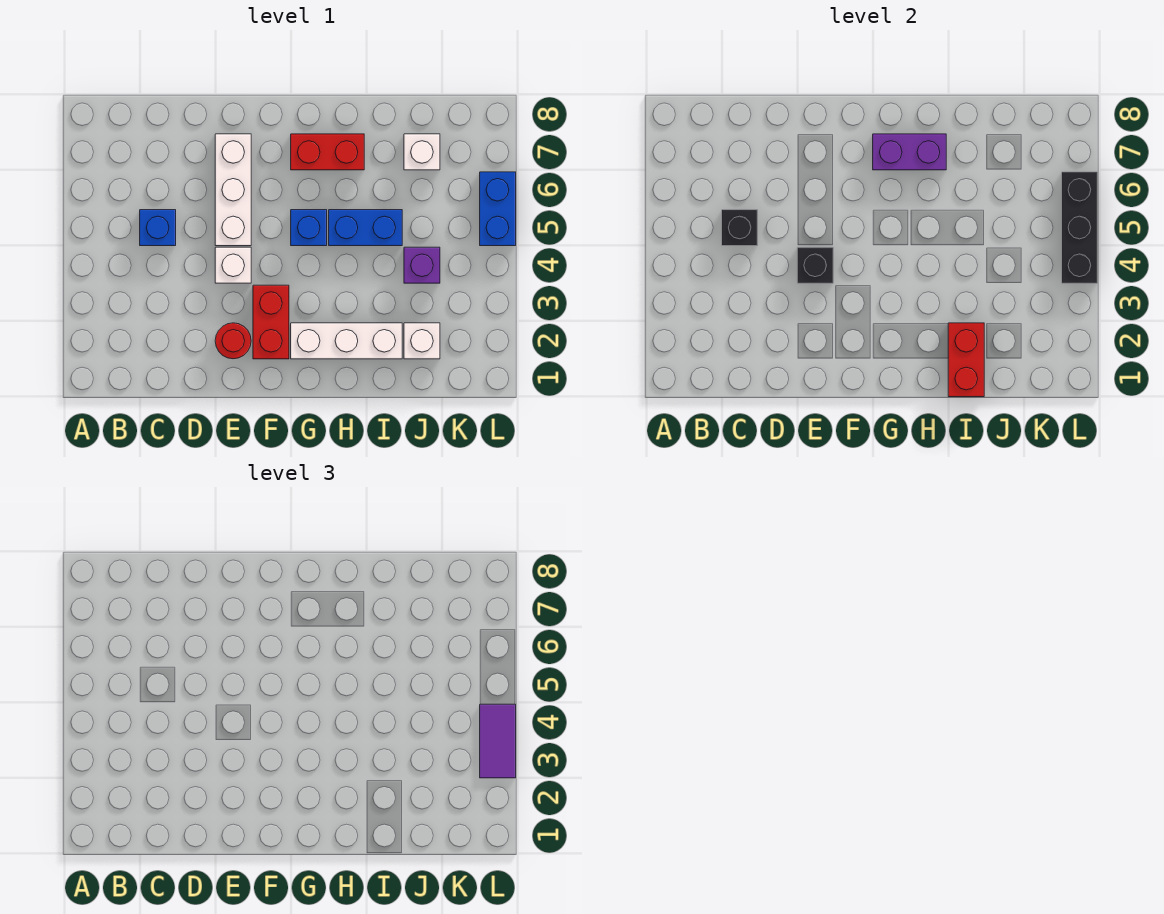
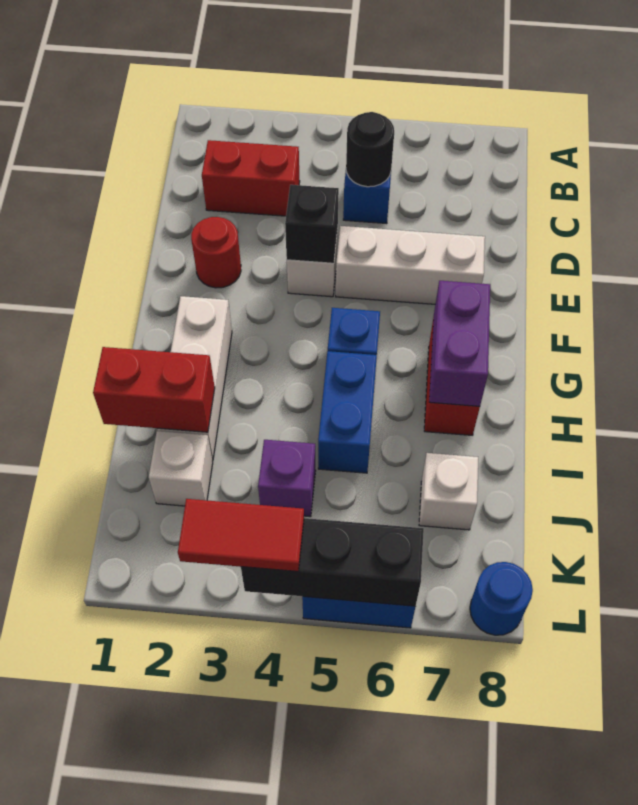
black brick C5 level 2 -> black round brick C5 level 2
red brick F2:F3 level 1 -> red brick C2:C3 level 1
purple tile L3:L4 level 3 -> red tile L3:L4 level 3
none -> blue round brick L8 level 1

